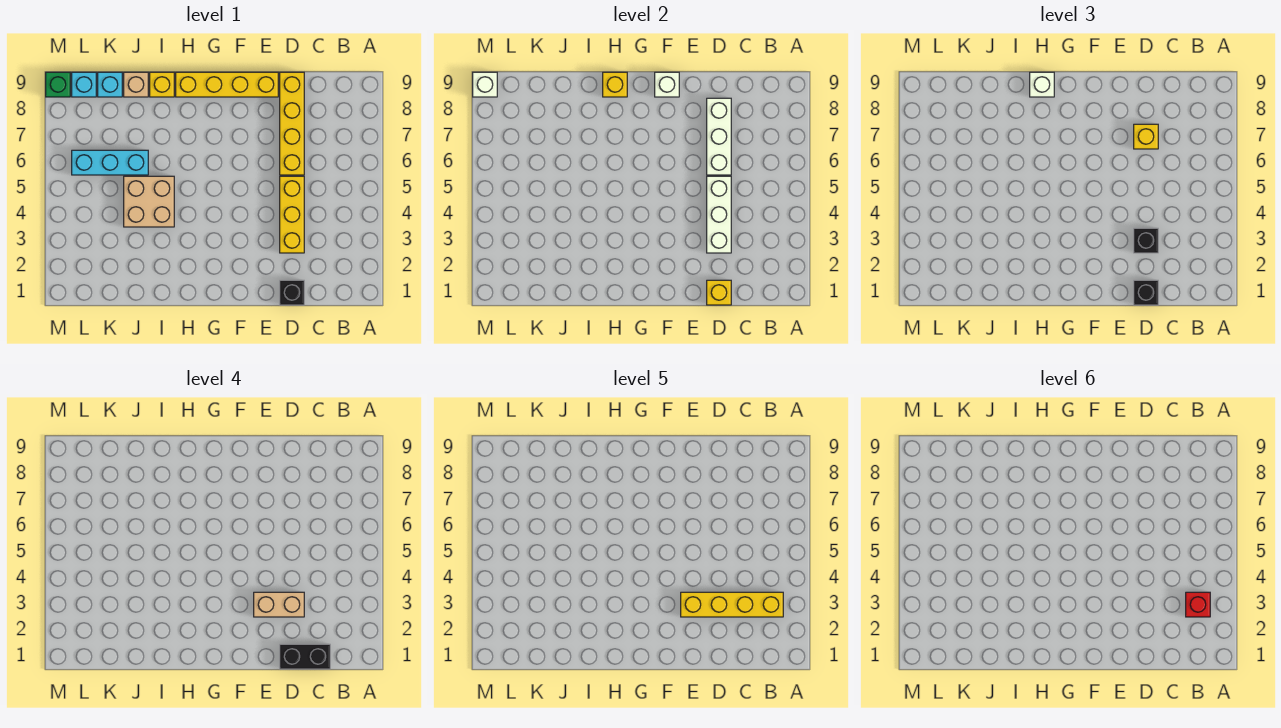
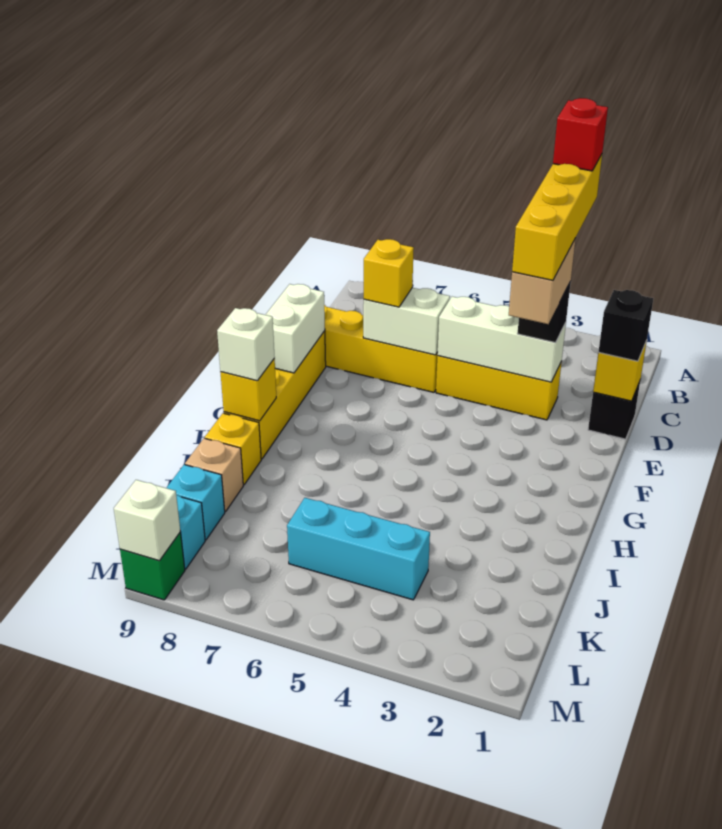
black brick C1:D1 level 4 -> none
white brick D6:D8 level 2 -> white brick D6:D7 level 2
white brick F9 level 2 -> white brick E9:F9 level 2
tan brick I4:J5 level 1 -> none
cyan brick J6:L6 level 1 -> cyan brick K4:K6 level 1

